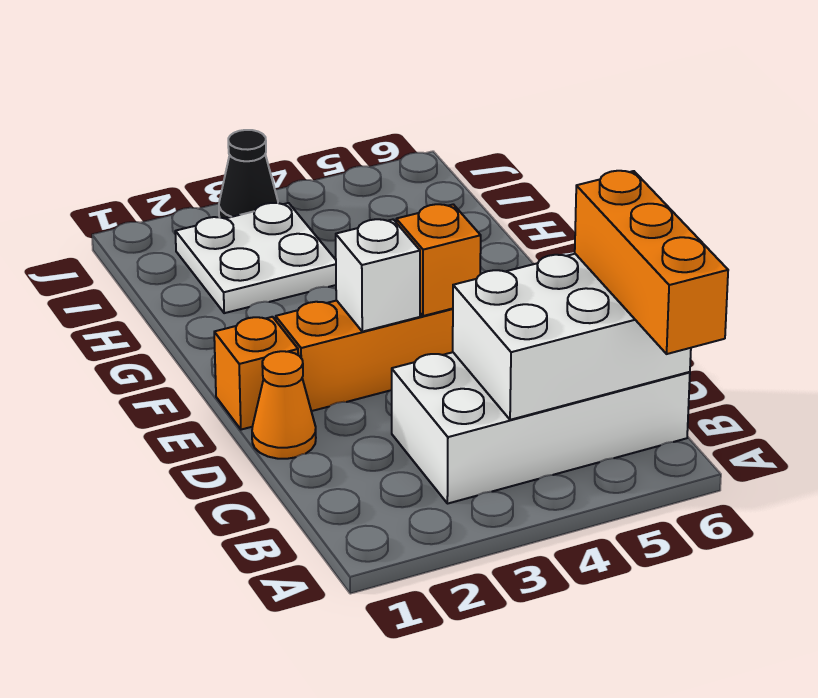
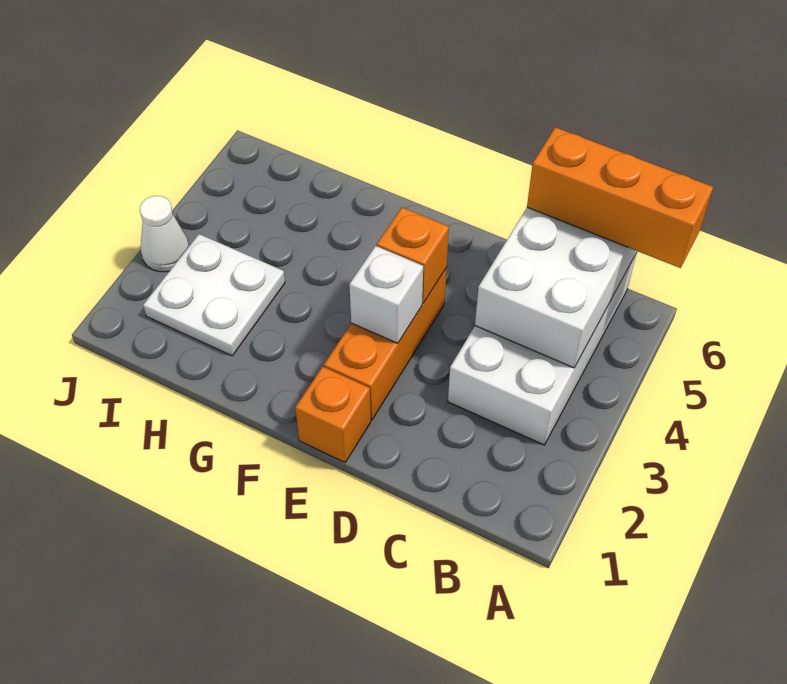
orange cone D1 level 1 -> none
black cone J3 level 1 -> white cone J3 level 1

